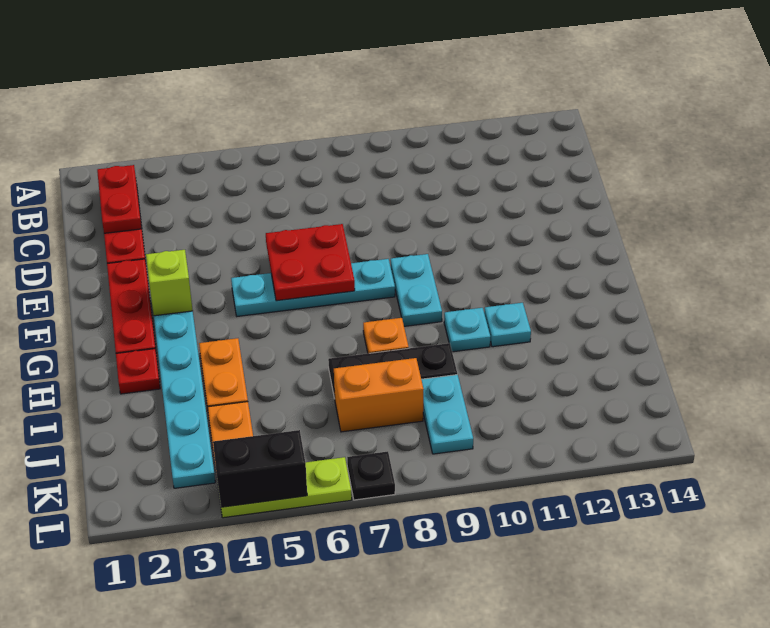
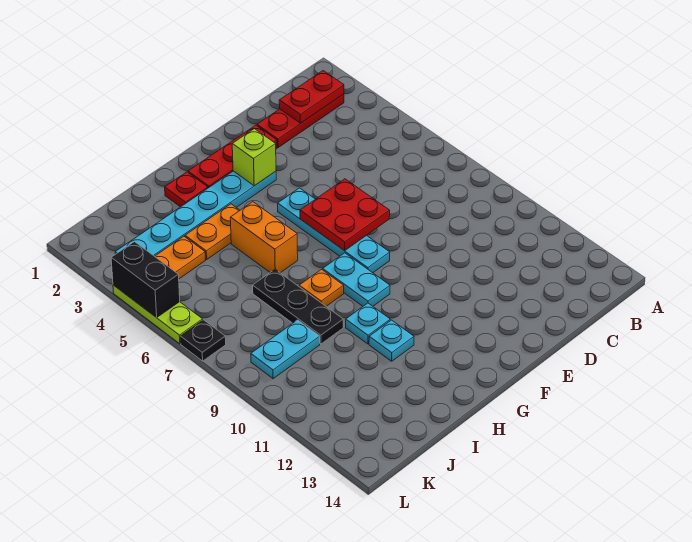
cyan plate F9:G9 level 1 -> cyan plate G8:G9 level 1
orange brick J7:J8 level 1 -> orange brick H5:H6 level 1

